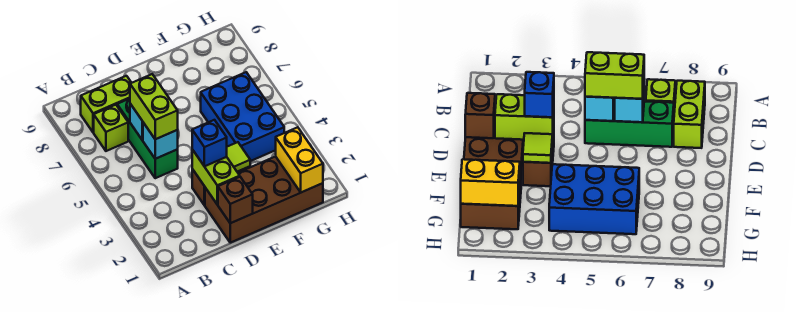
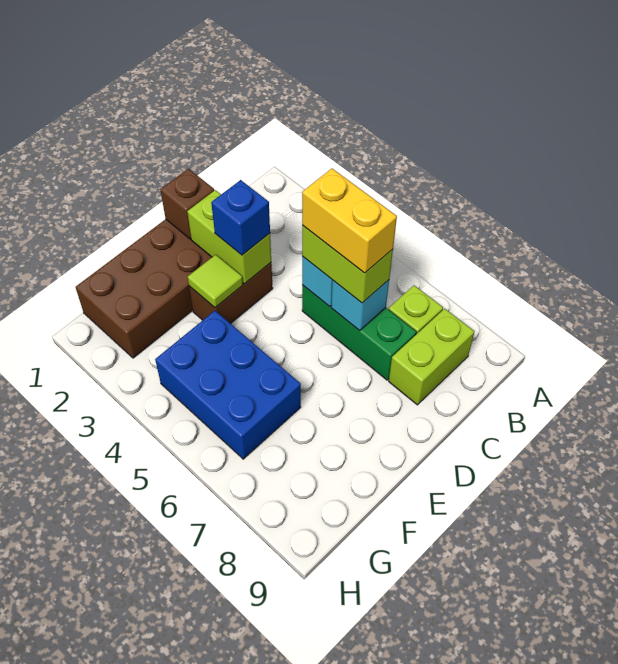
yellow brick G1:G2 level 2 -> yellow brick C5:C6 level 4

